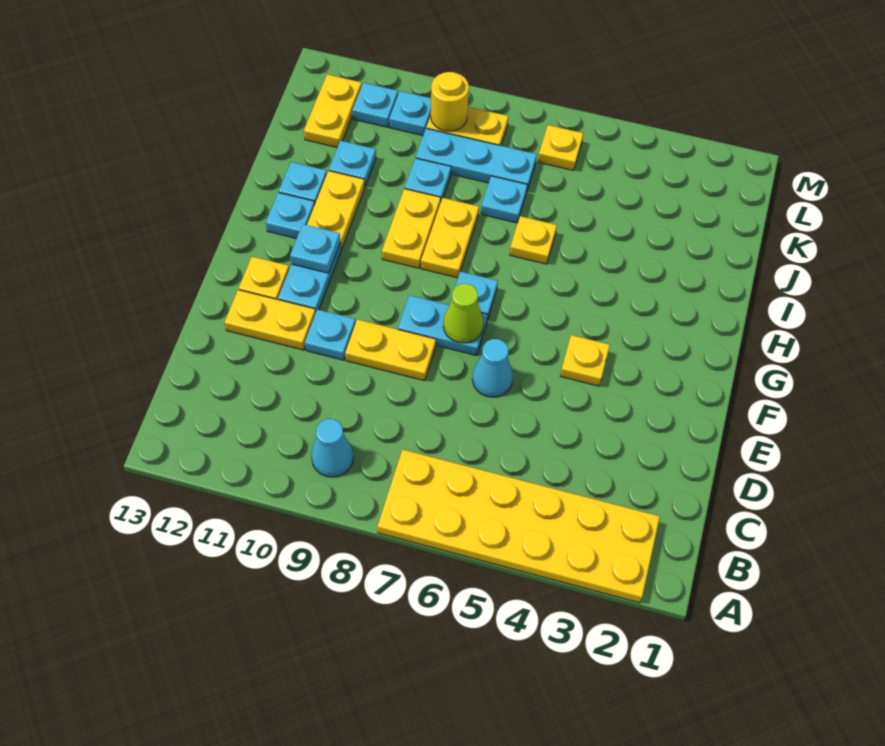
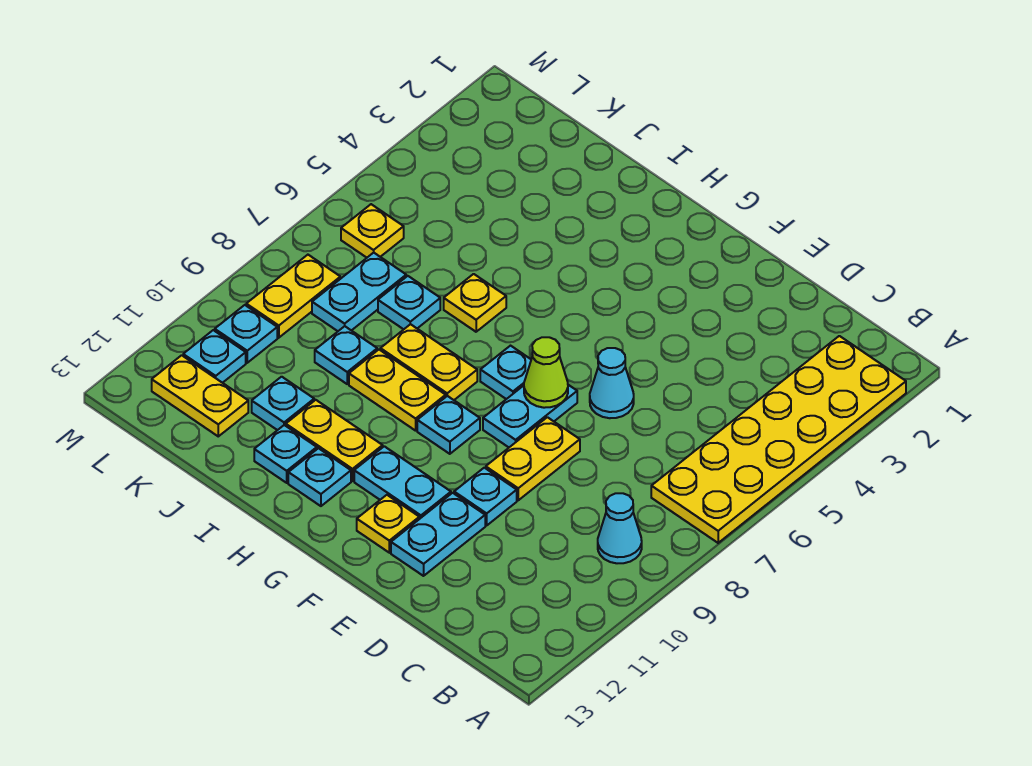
yellow plate E11:E12 level 1 -> cyan plate E11:E12 level 1
yellow plate F4 level 1 -> none
cyan plate G11 level 2 -> cyan plate G9 level 1
cyan plate K7:K9 level 1 -> cyan plate K7:K8 level 1
yellow round brick L9 level 2 -> none

